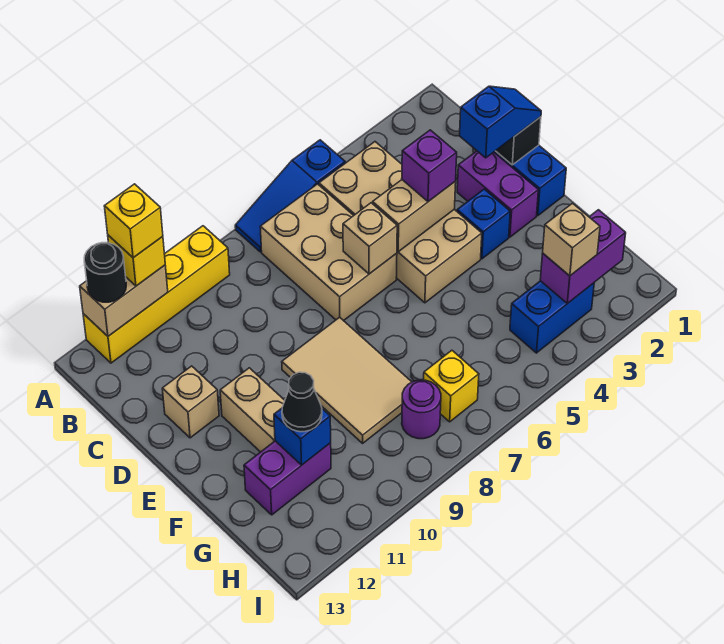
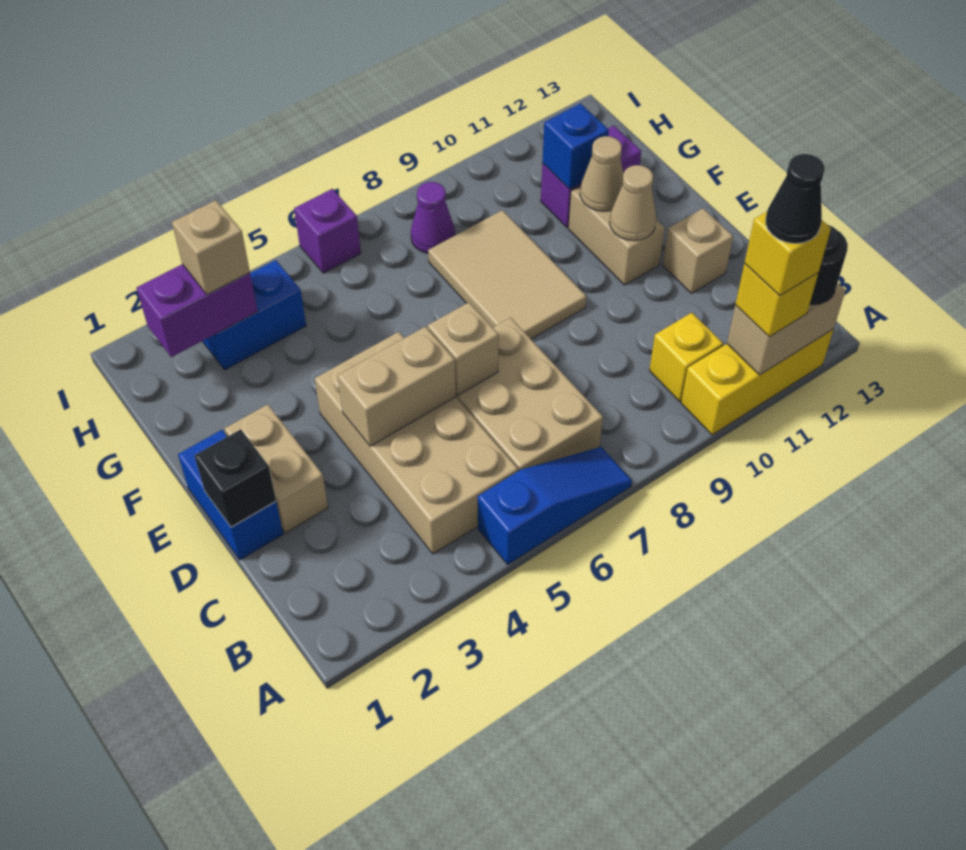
yellow brick A9:A12 level 1 -> yellow brick A10:A12 level 1
blue slope D1:D2 level 3 top 2 -> none
purple brick D2:E2 level 1 -> tan brick D2:E2 level 1
purple brick D4 level 3 -> purple brick I6 level 1
blue brick E3 level 1 -> none
none -> tan cone E11 level 2
none -> tan cone F11 level 2
black cone G11 level 3 -> black cone A11 level 5
yellow brick H7 level 1 -> yellow brick B10 level 1
purple round brick H8 level 1 -> purple cone H8 level 1

